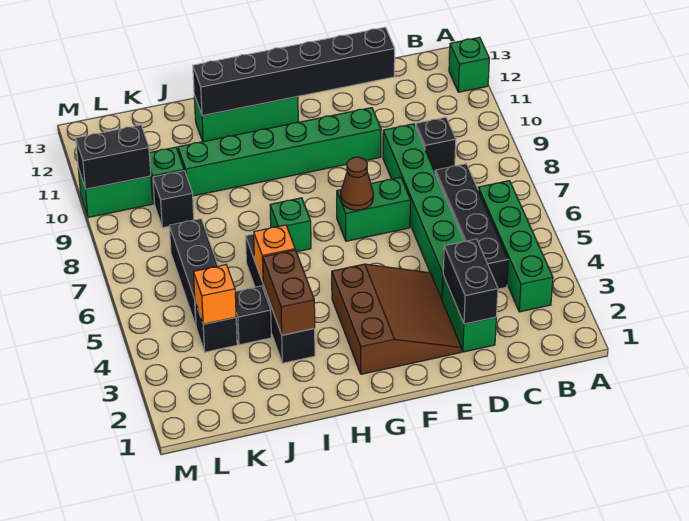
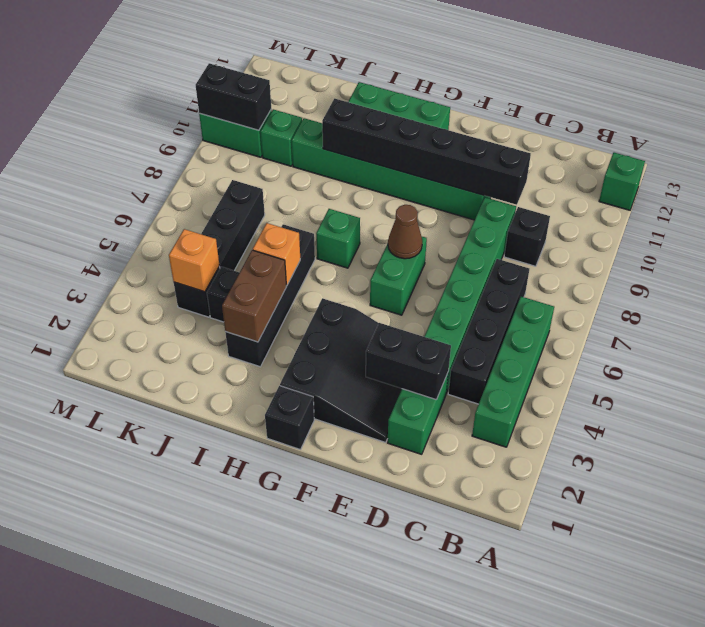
black brick D2:D3 level 2 -> black brick D3:E3 level 2
black brick D12:I12 level 2 -> black brick D10:I10 level 2
brown slope E2:G4 level 1 top G -> black slope E2:G4 level 1 top G
green brick E7:F7 level 1 -> green brick F6:F7 level 1
black brick K9 level 1 -> black brick G1 level 1

